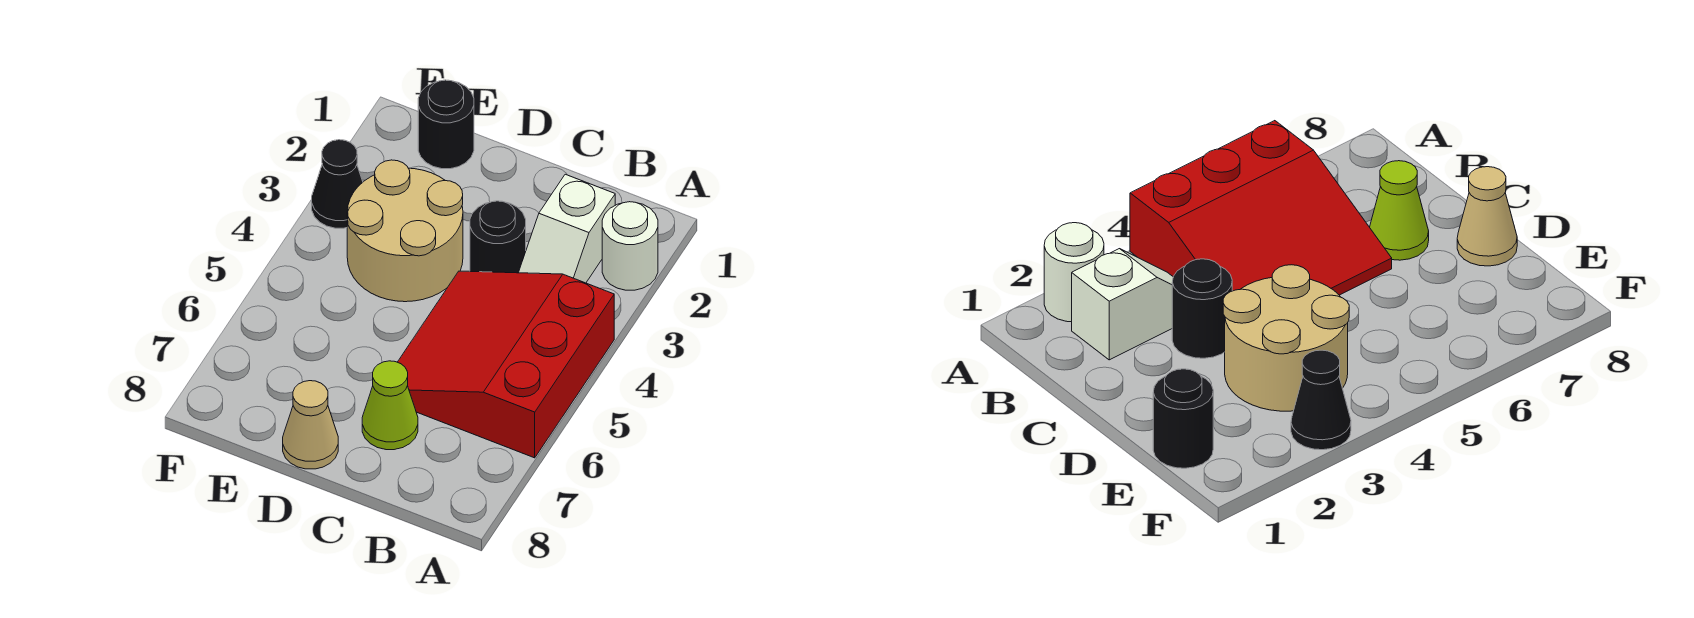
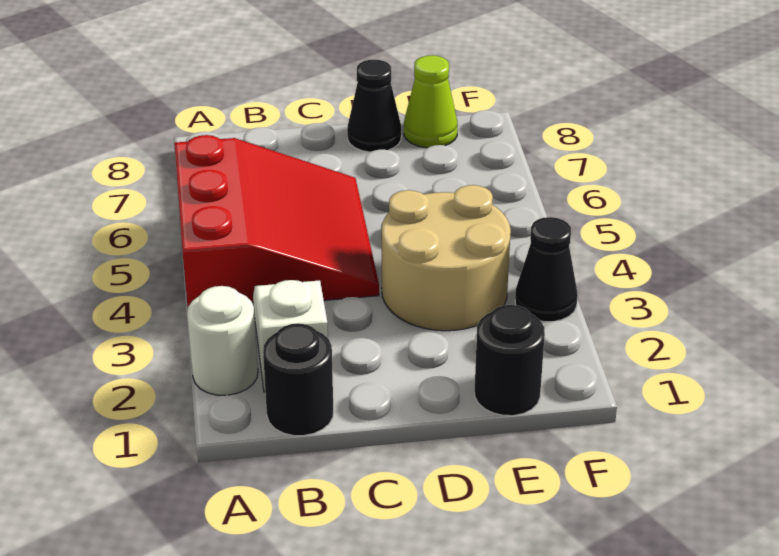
black round brick C3 level 1 -> black round brick B1 level 1
lime cone C7 level 1 -> lime cone E8 level 1
tan cone D8 level 1 -> black cone D8 level 1

